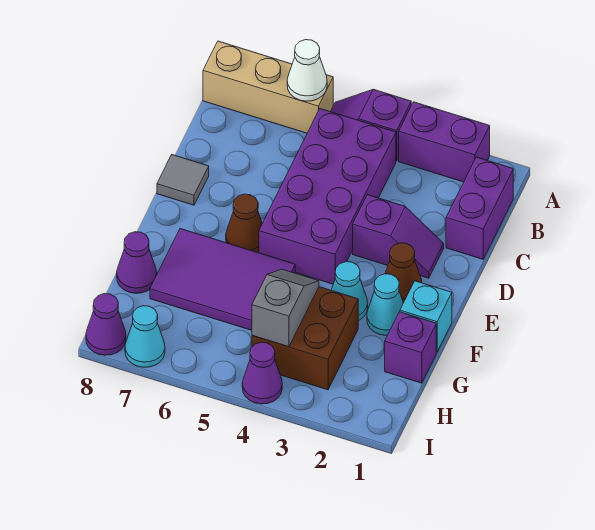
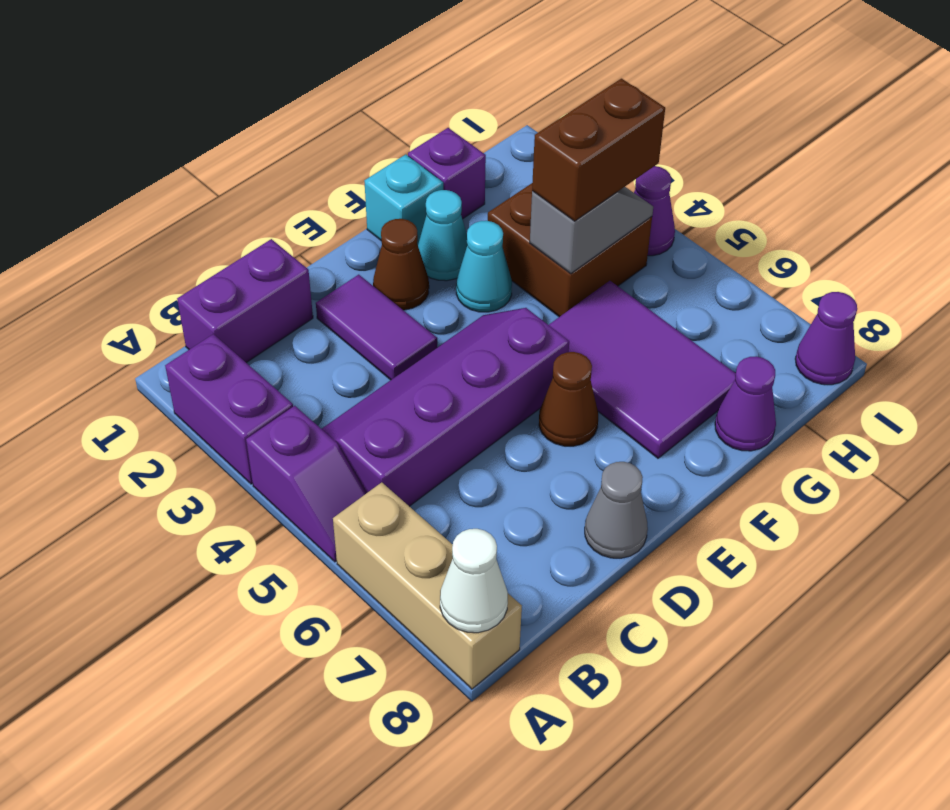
white cone A6 level 2 -> white cone A8 level 2
purple brick B4:E5 level 1 -> purple slope B4:E5 level 1 top 5
purple slope D2:D3 level 1 top 3 -> purple tile D2:D3 level 1
grey tile D8 level 1 -> grey cone D8 level 1
grey slope G4:H4 level 2 top H -> grey slope G4:H4 level 2 top G
none -> brown brick G4:H4 level 3
cyan cone I7 level 1 -> none

